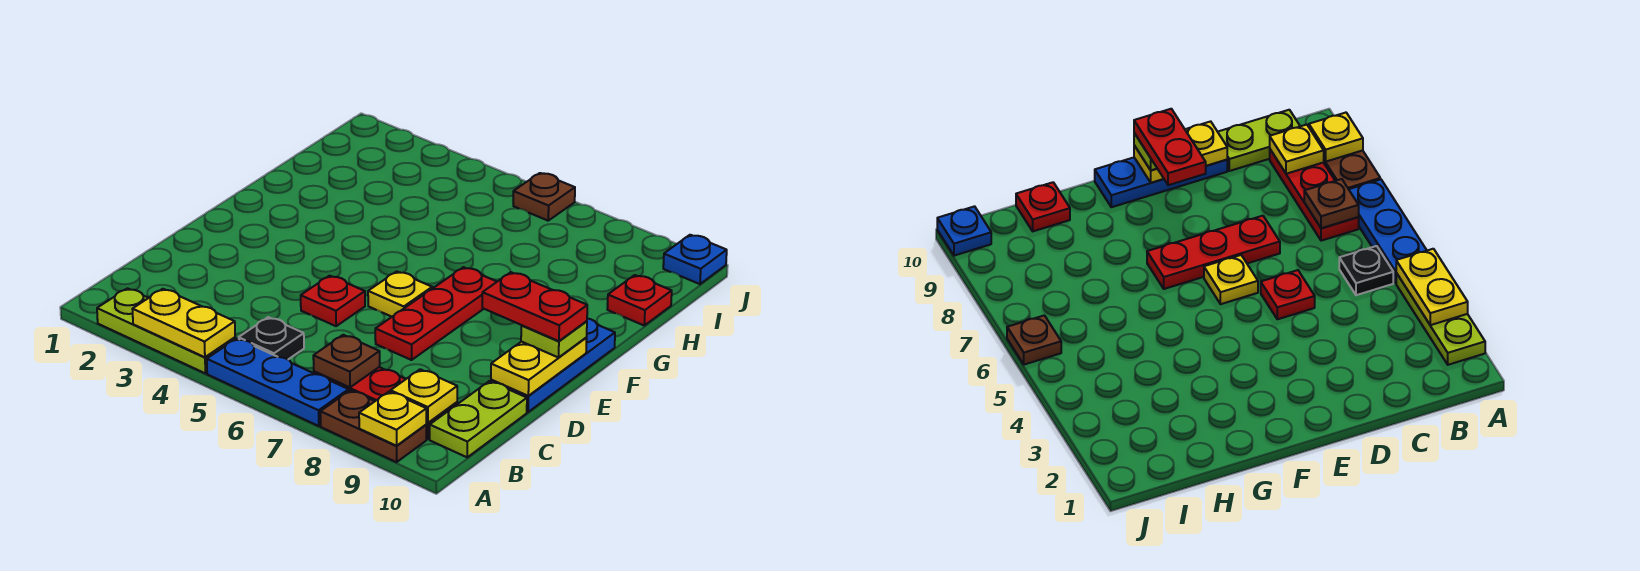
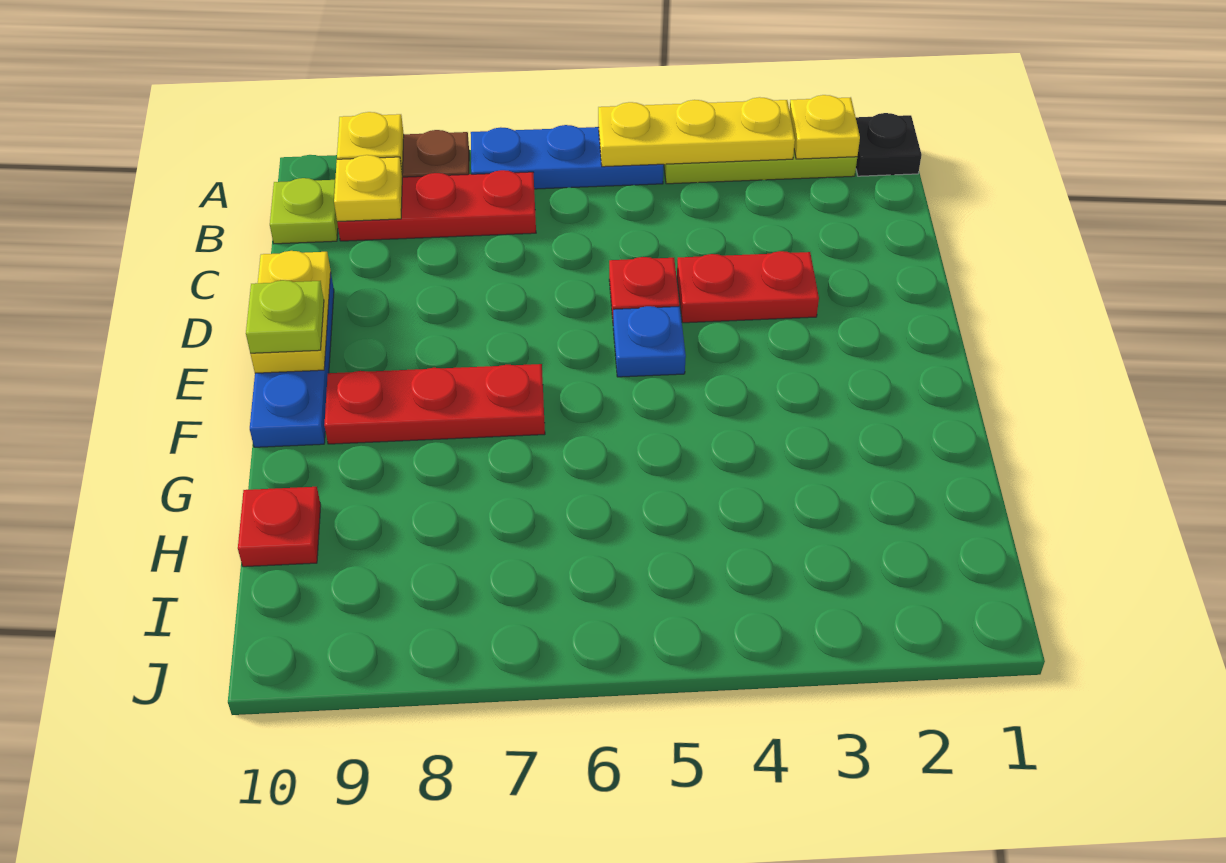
yellow plate A3:A4 level 2 -> yellow plate A3:A5 level 2
black plate B5 level 1 -> black plate A1 level 1
brown plate B7 level 2 -> none
lime plate B10:C10 level 1 -> lime plate B10 level 1
red plate D7:F7 level 1 -> red plate F7:F9 level 1
yellow plate E6 level 1 -> yellow plate A2 level 2
red plate E9:E10 level 4 -> red plate D3:D4 level 1
brown plate J6 level 1 -> none
blue plate J10 level 1 -> blue plate E5 level 1

